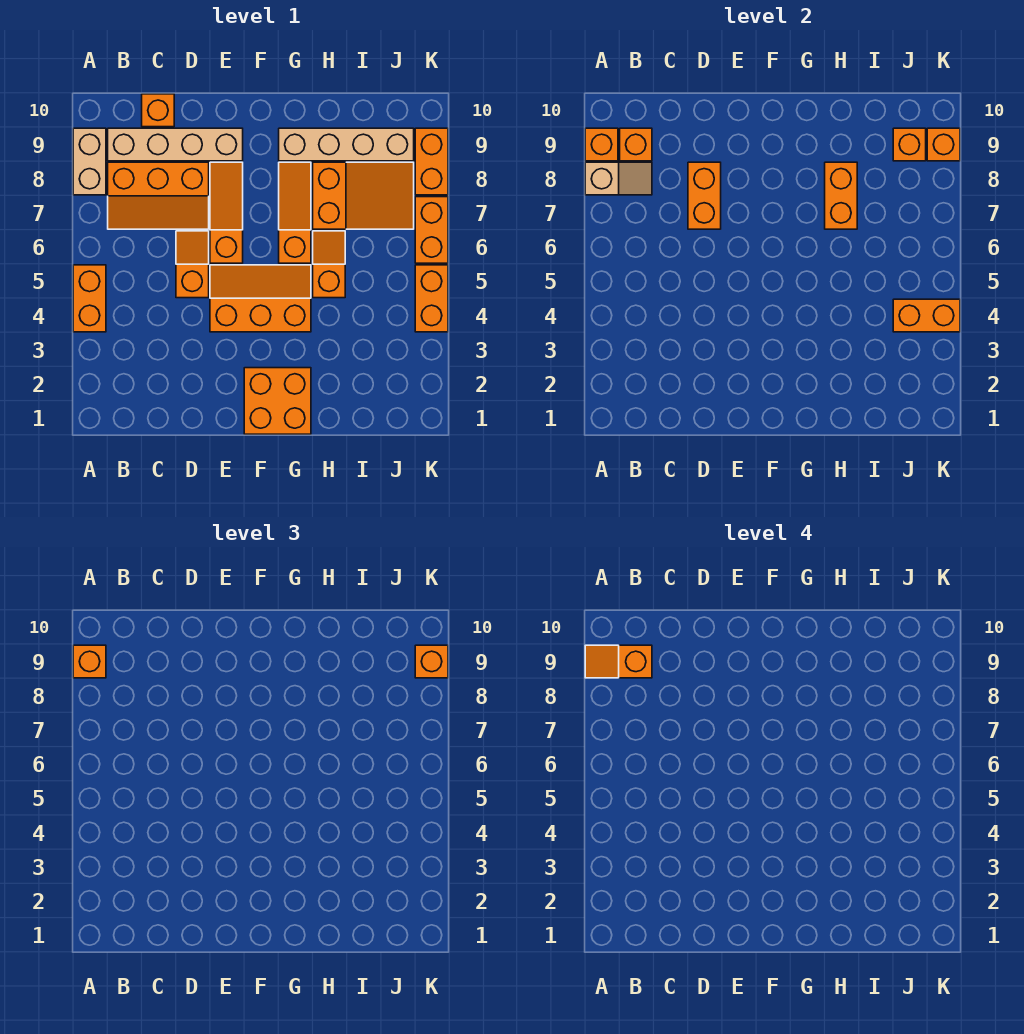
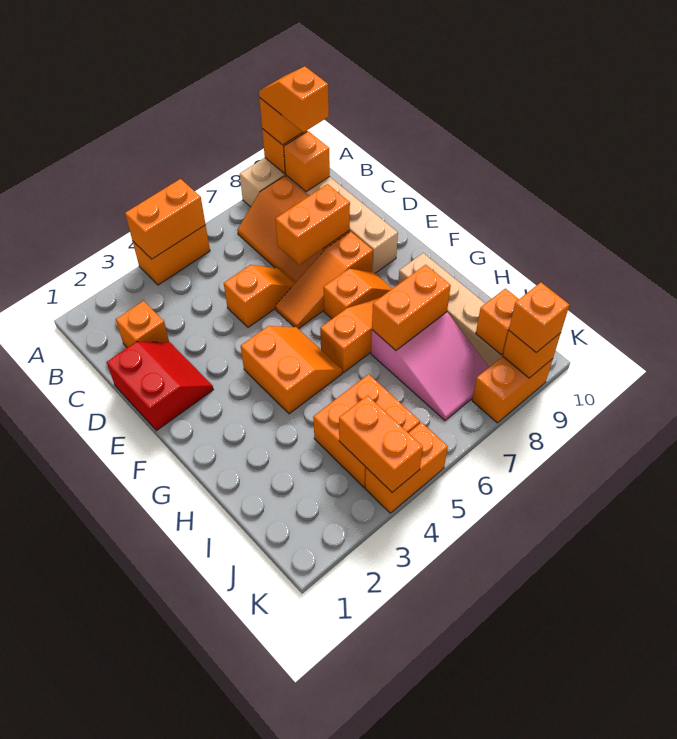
tan slope A8:B8 level 2 top A -> none
orange brick C10 level 1 -> orange brick C2 level 1
none -> red slope D1:E2 level 1 top 1
orange slope E4:G5 level 1 top 4 -> orange slope F4:G5 level 1 top 4
orange slope E6:E8 level 1 top 6 -> orange slope E6:E8 level 1 top 8
orange brick F1:G2 level 1 -> orange brick I4:J5 level 1
orange slope H5:H6 level 1 top 5 -> orange slope F7:F8 level 1 top 7
orange slope H7:J8 level 1 top H -> pink slope H7:J8 level 1 top H
orange brick K6:K7 level 1 -> orange brick A4:A5 level 2

